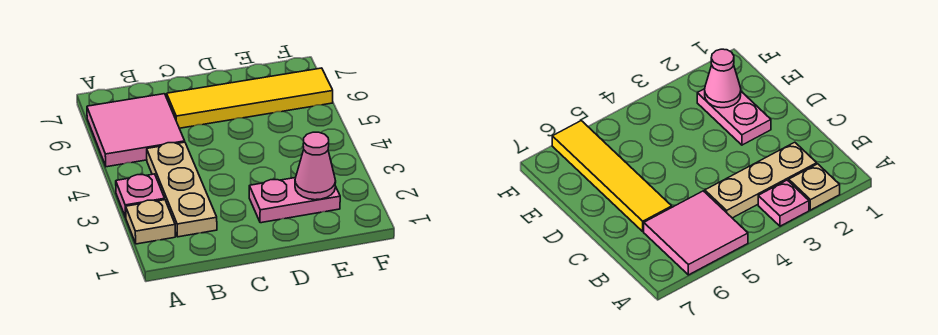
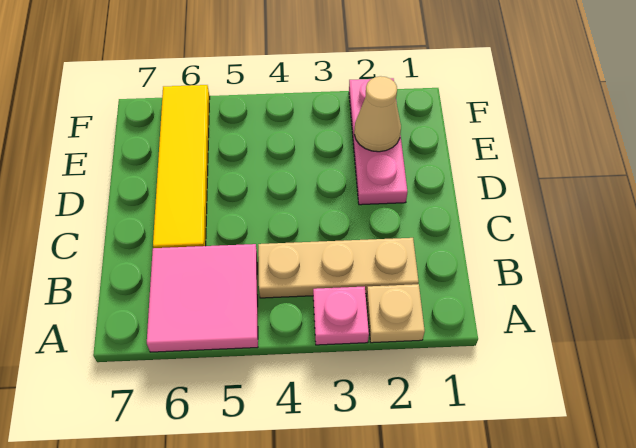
pink plate D2:E2 level 1 -> pink plate D2:F2 level 1
pink cone E2 level 2 -> tan cone E2 level 2

